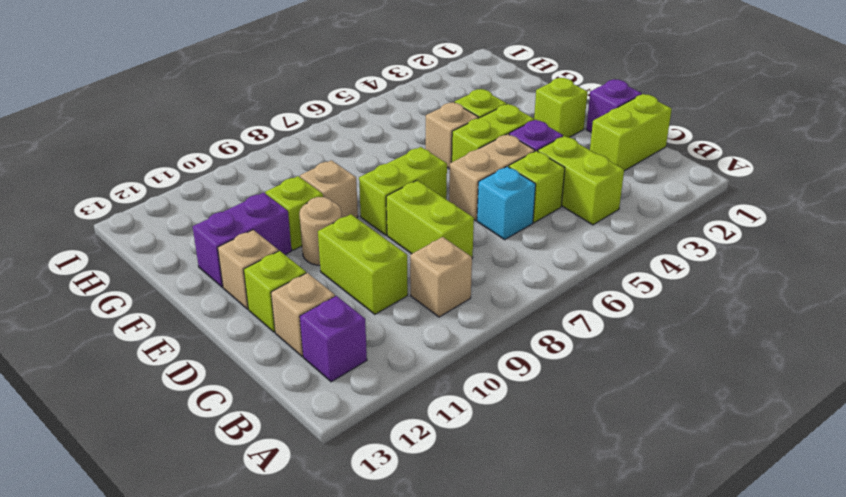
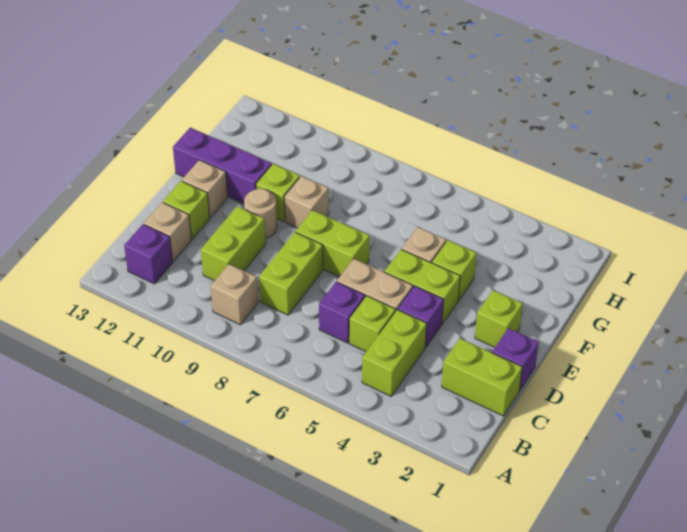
cyan brick C6 level 1 -> purple brick C6 level 1
purple brick F11:F12 level 1 -> purple brick F11:F13 level 1

